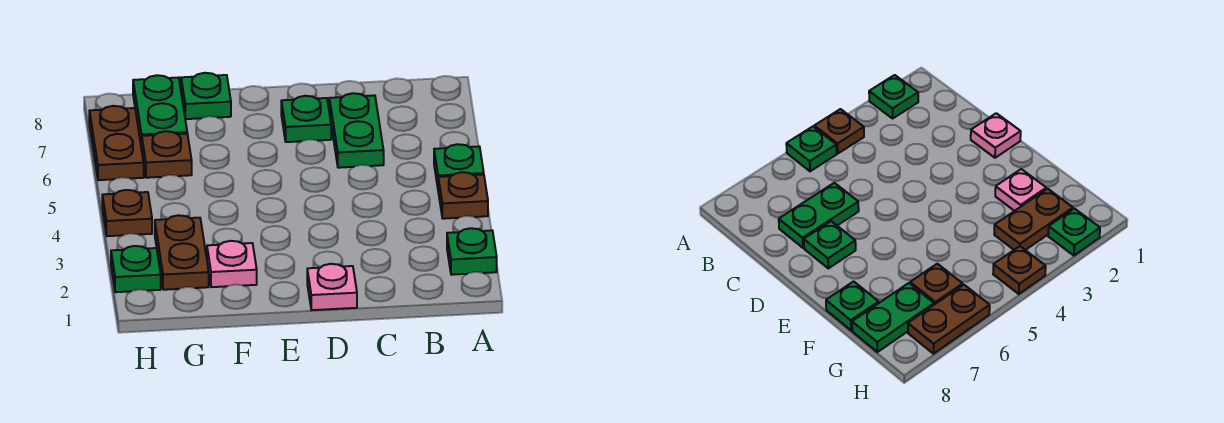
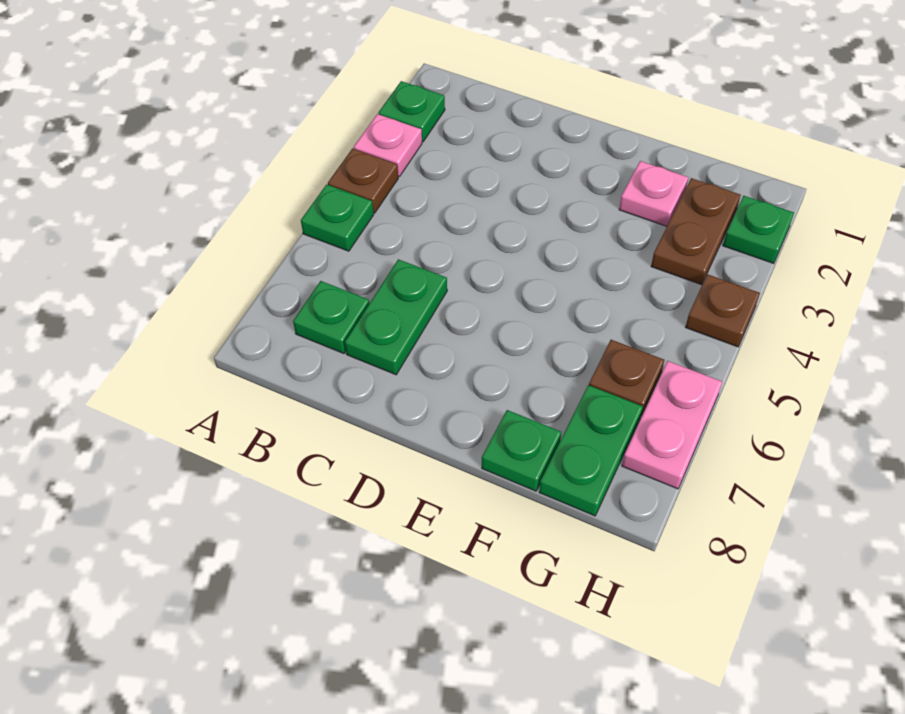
pink plate D1 level 1 -> pink plate A3 level 1
green plate D7 level 1 -> green plate B7 level 1
brown plate H6:H7 level 1 -> pink plate H6:H7 level 1

